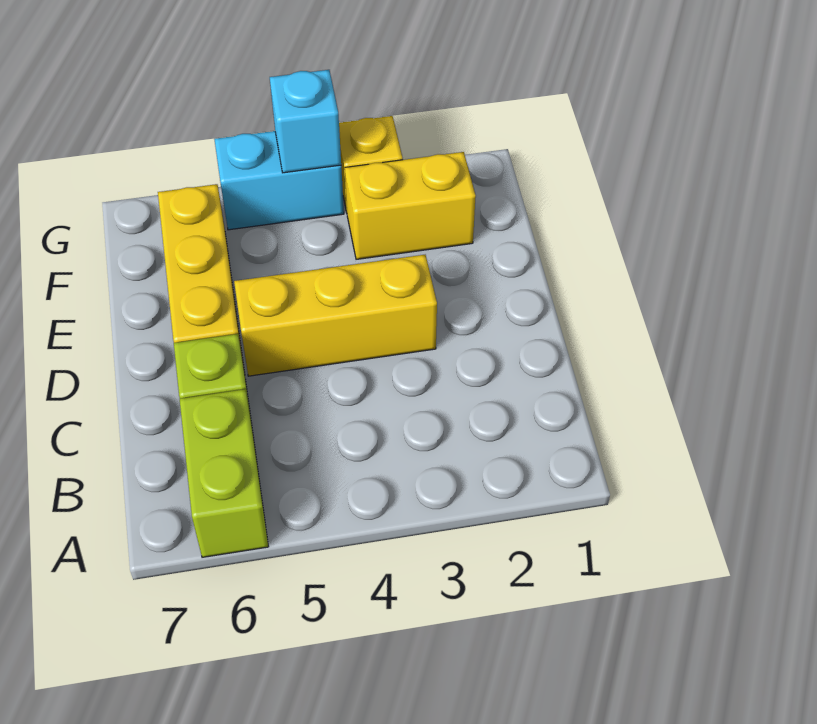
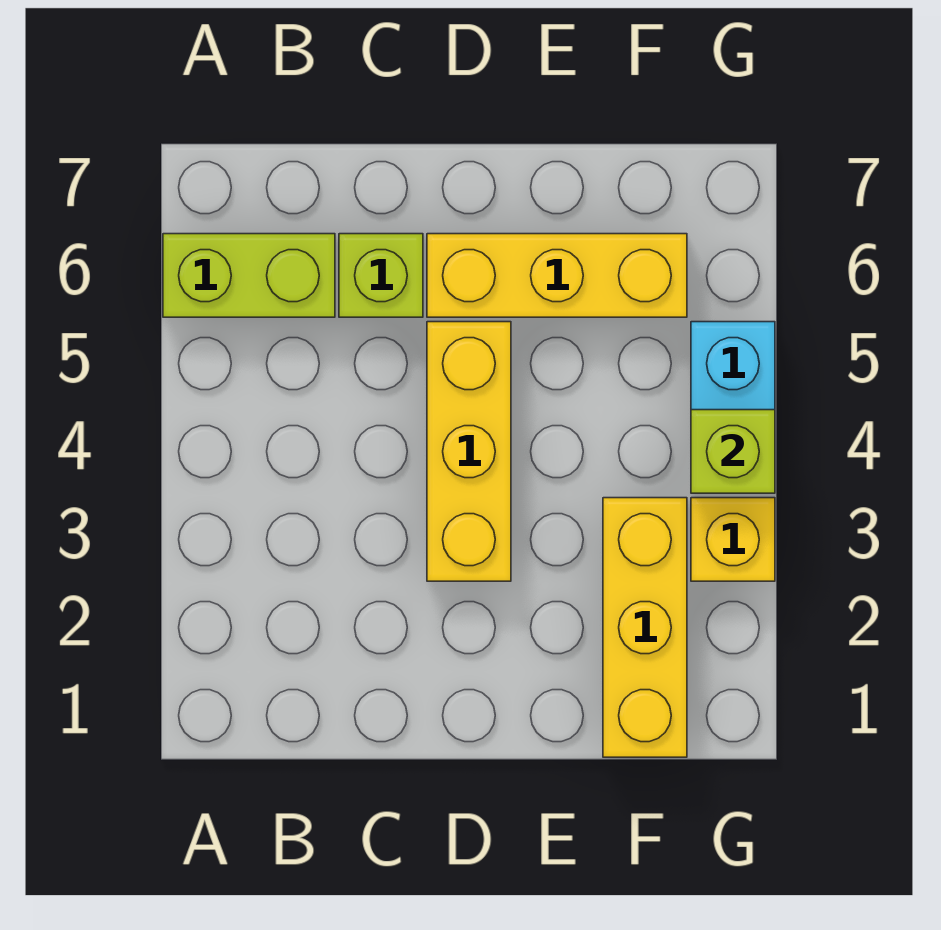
yellow brick F2:F3 level 1 -> yellow brick F1:F3 level 1
cyan brick G4 level 2 -> lime brick G4 level 2

